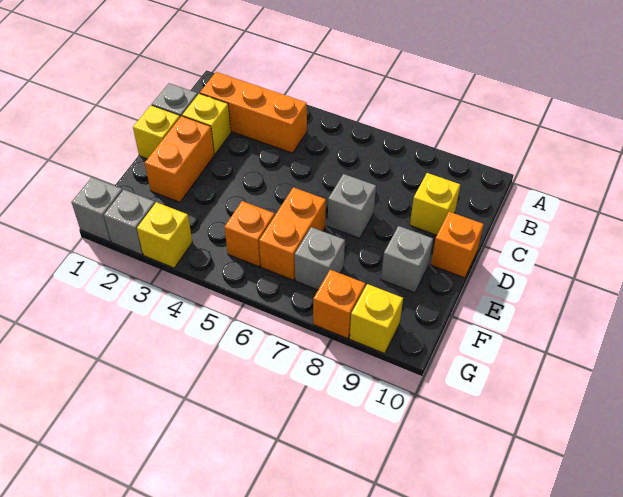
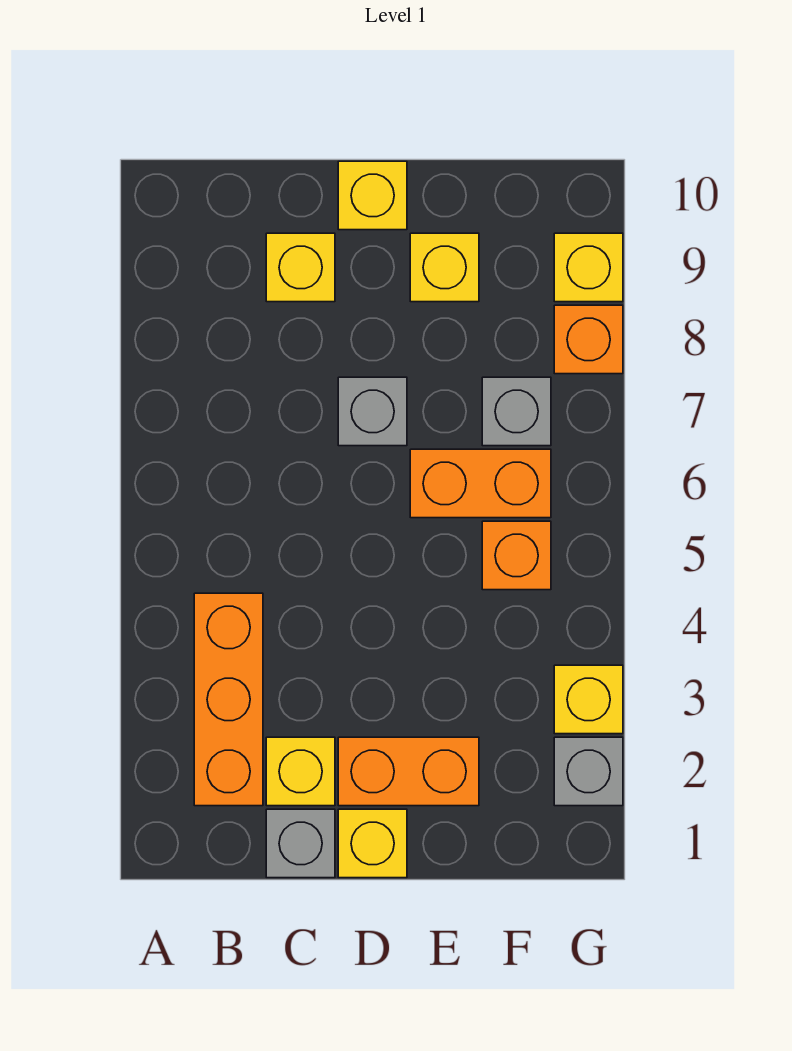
orange brick D10 level 1 -> yellow brick D10 level 1
grey brick E9 level 1 -> yellow brick E9 level 1
grey brick G1 level 1 -> none

